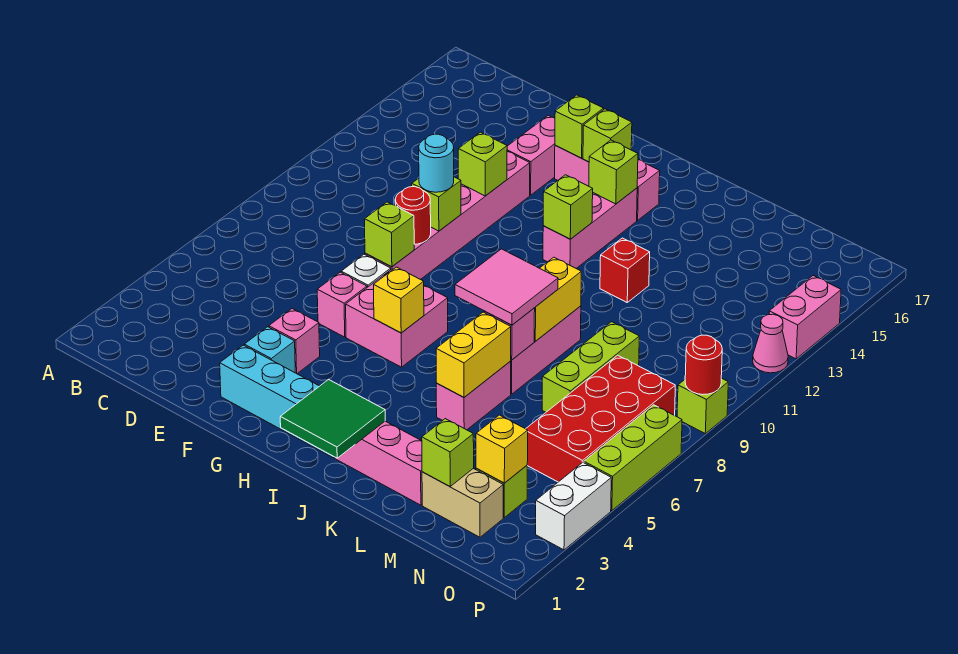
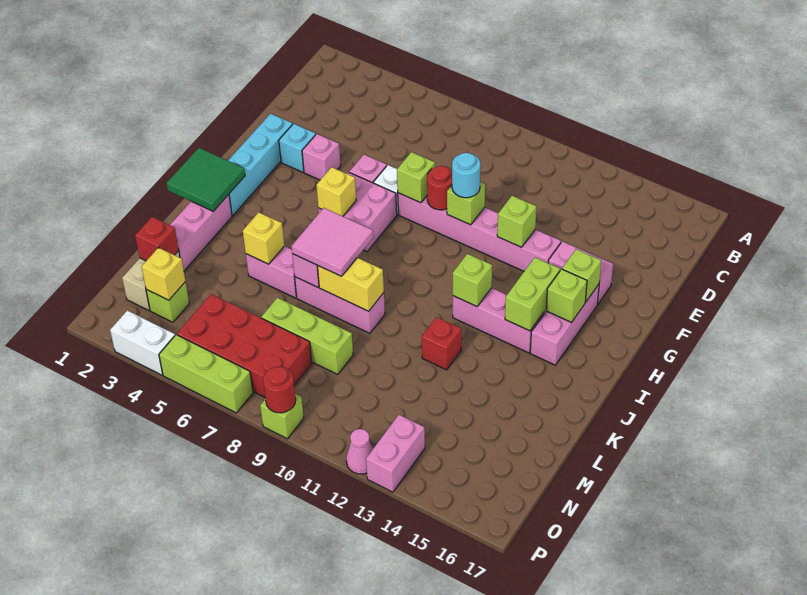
lime brick I14 level 2 -> lime brick H14:I14 level 2
yellow brick K5:K6 level 2 -> yellow brick K5 level 2
lime brick M2 level 2 -> red brick M2 level 2
pink brick P13:P14 level 1 -> pink brick O13:P13 level 1

